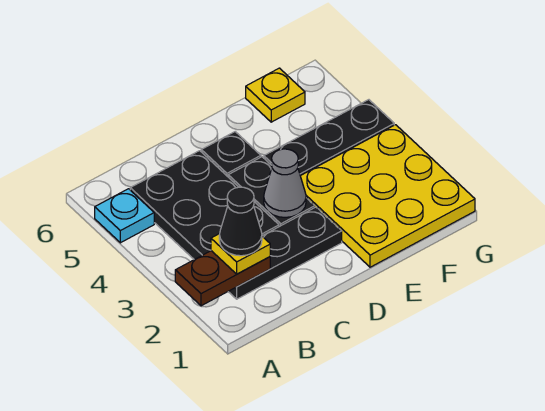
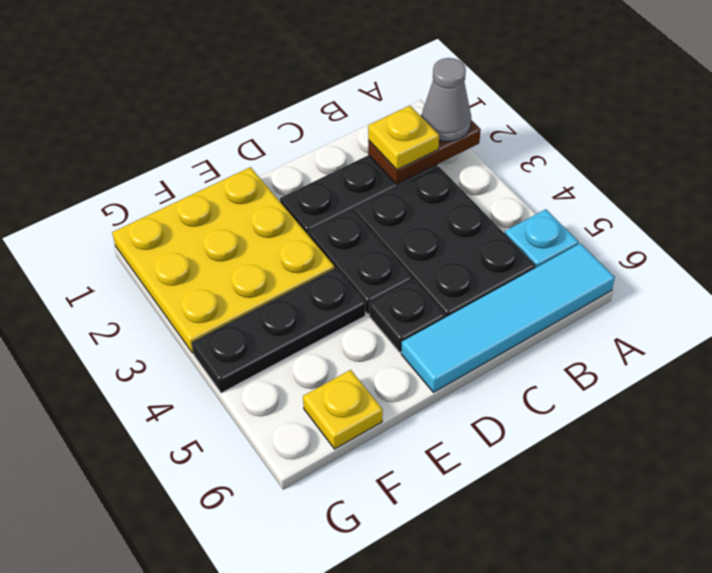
none -> cyan tile A6:D6 level 1
black cone B2 level 4 -> none
grey cone D3 level 2 -> grey cone A2 level 3

